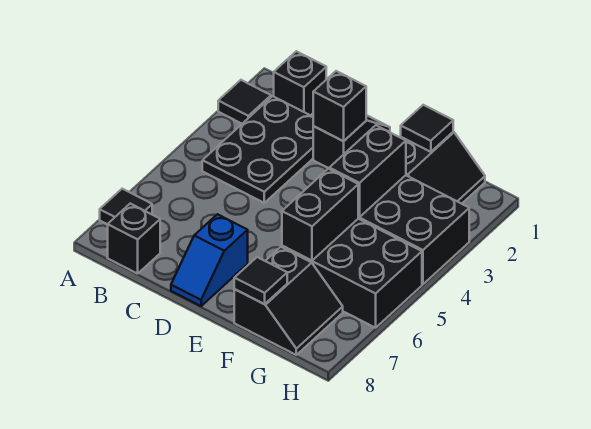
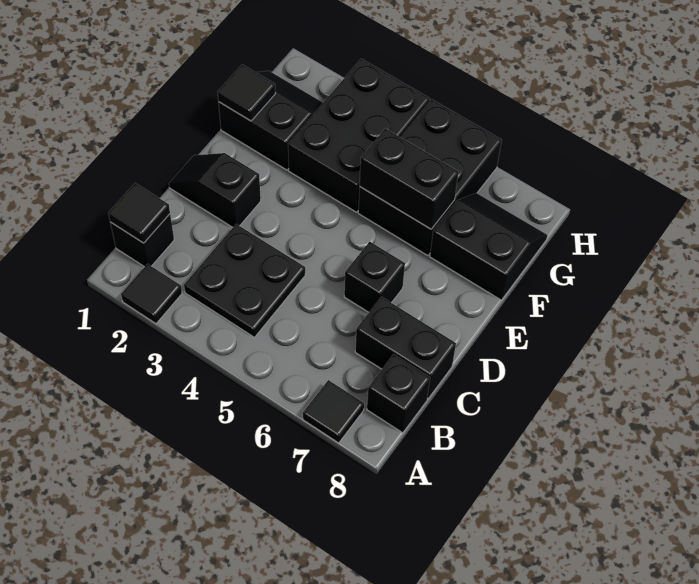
black plate B2:C4 level 1 -> black plate B3:C4 level 1
black brick D2 level 2 -> black brick D6 level 1
blue slope D7:D8 level 1 top 7 -> none
black brick F3:F4 level 2 -> black brick C7:C8 level 1
black tile F8 level 2 -> black tile B1 level 2

